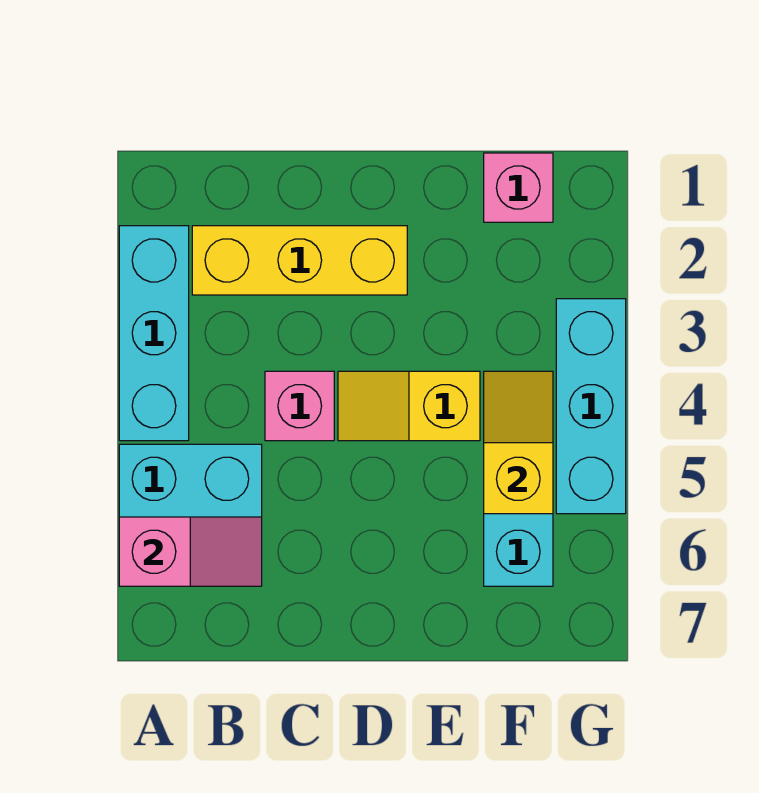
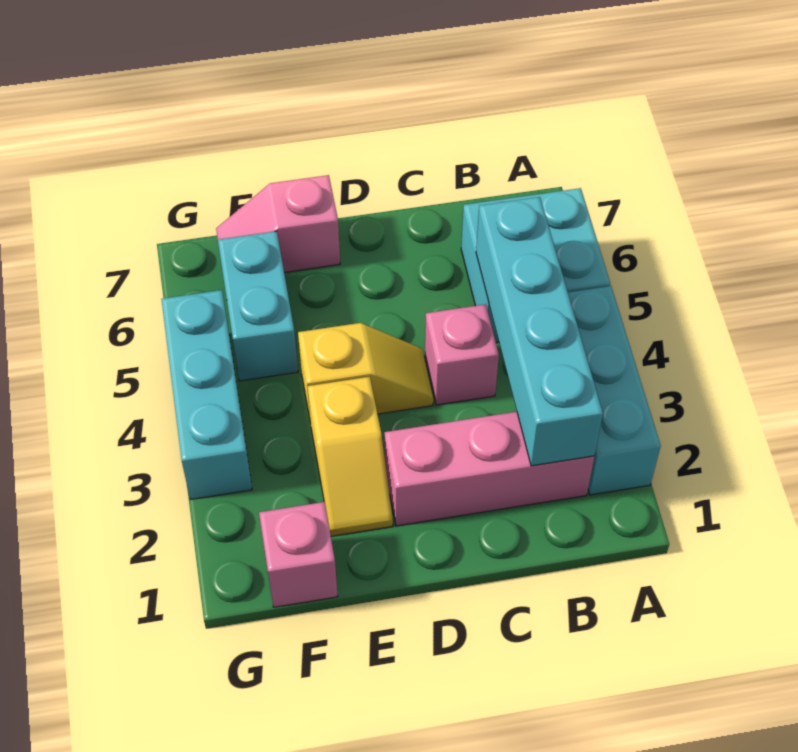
pink slope A6:B6 level 2 top A -> pink slope E7:F7 level 1 top E
yellow brick B2:D2 level 1 -> pink brick B2:D2 level 1
none -> cyan brick B2:B5 level 2
yellow slope F4:F5 level 2 top 5 -> yellow slope E2:E3 level 1 top 3

